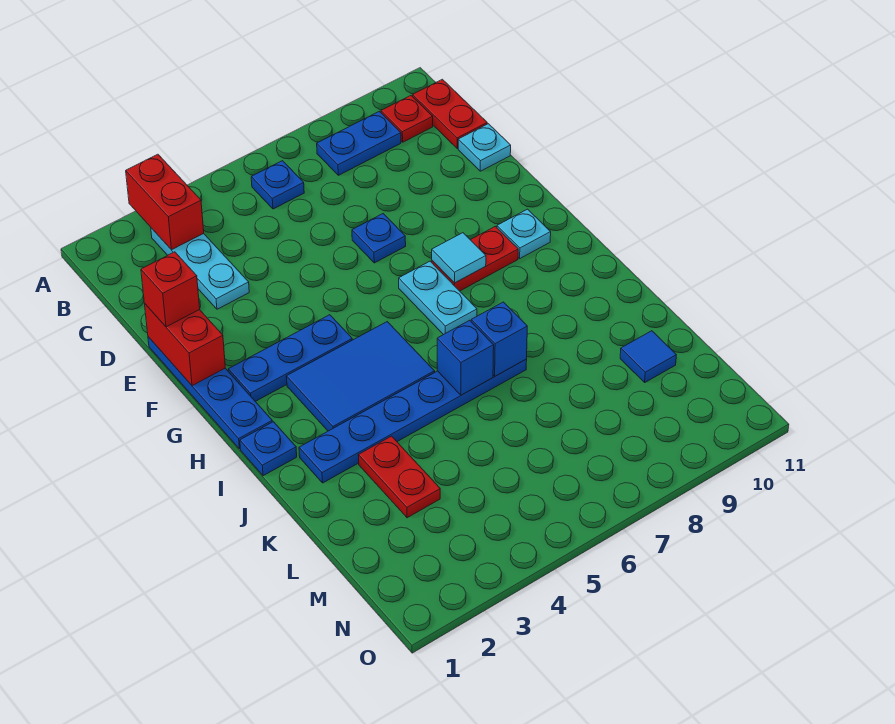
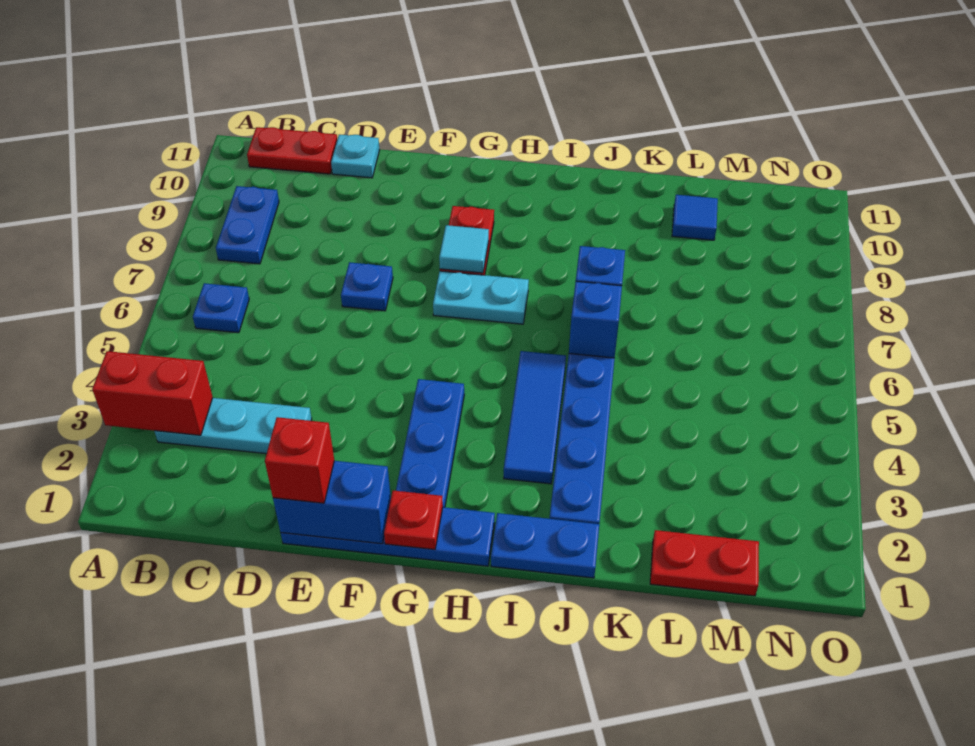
red plate B10 level 1 -> red plate G1 level 2
red brick E1:F1 level 2 -> blue brick E1:F1 level 2
cyan plate G10 level 1 -> none
blue tile H3:I5 level 1 -> blue tile I3:I5 level 1
blue plate I1 level 1 -> blue plate I1:J1 level 1
red plate K3:L3 level 1 -> red plate L1:M1 level 1

